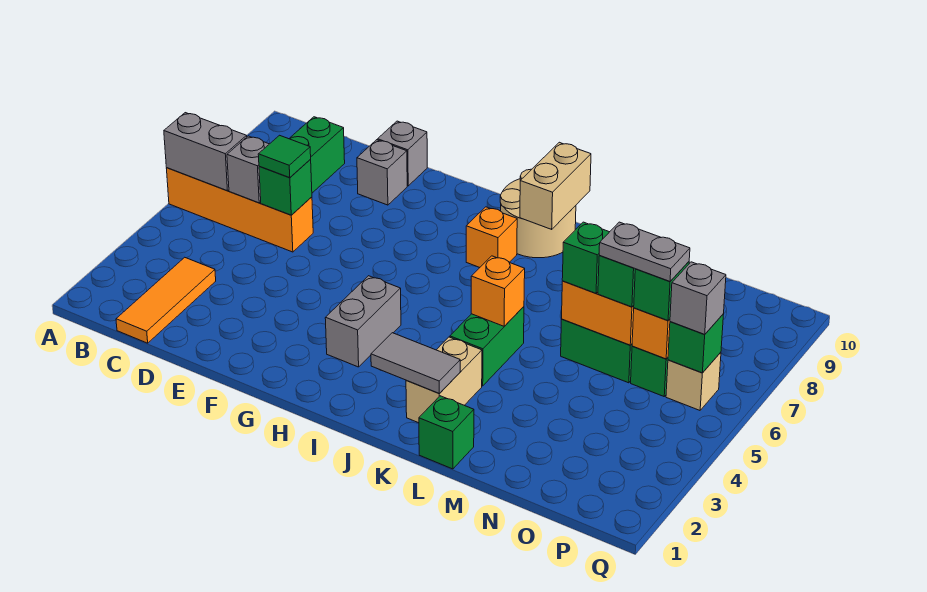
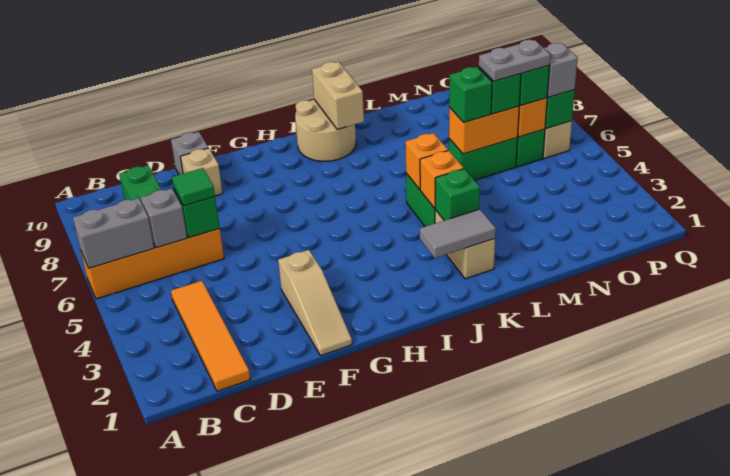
orange tile C1:C3 level 1 -> orange tile C1:C4 level 1
grey brick E9 level 1 -> tan brick E9 level 1
none -> tan slope F1:F3 level 1 top 3
grey brick H3:H4 level 1 -> none
orange brick I8 level 1 -> orange brick K4 level 2
green brick L1 level 1 -> green brick K3 level 2

